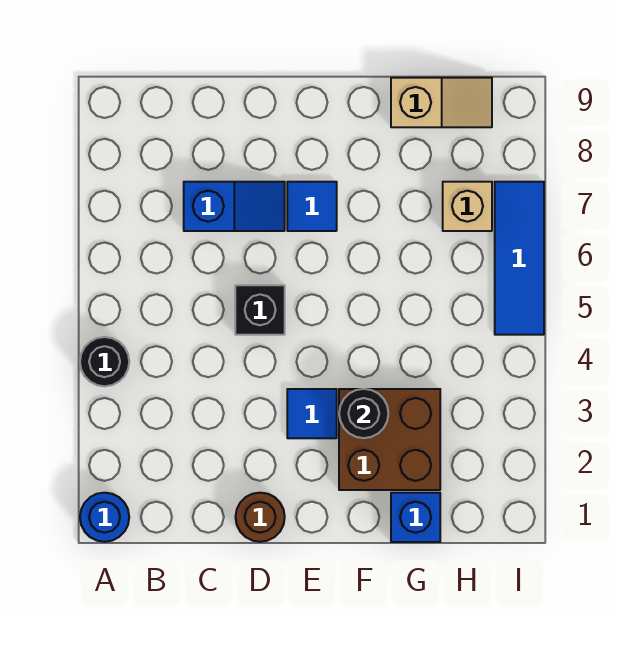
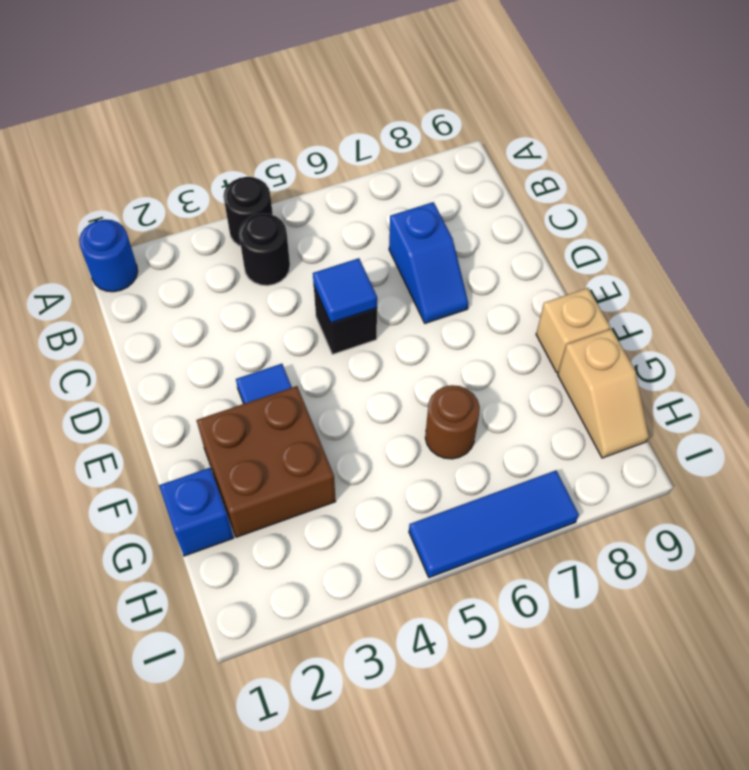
brown round brick D1 level 1 -> brown round brick G6 level 1
blue tile E7 level 1 -> blue tile D5 level 2
black round brick F3 level 2 -> black round brick B4 level 1
tan brick H7 level 1 -> tan brick F9 level 1

